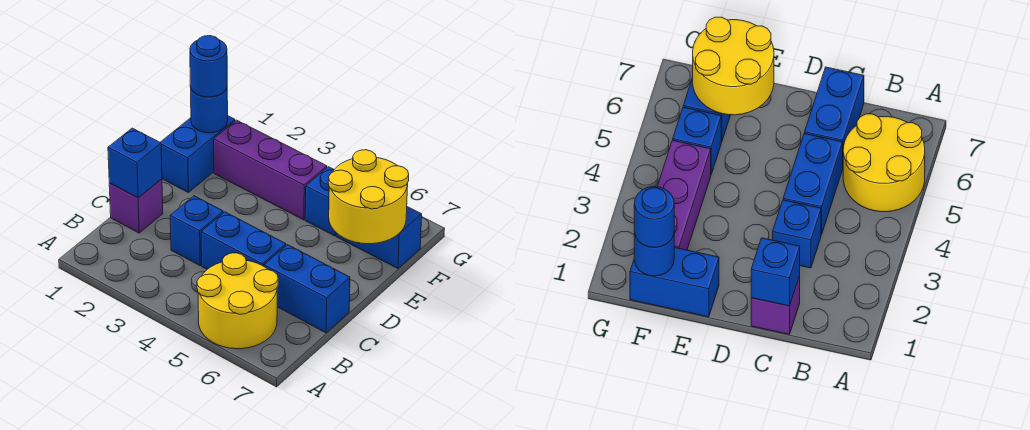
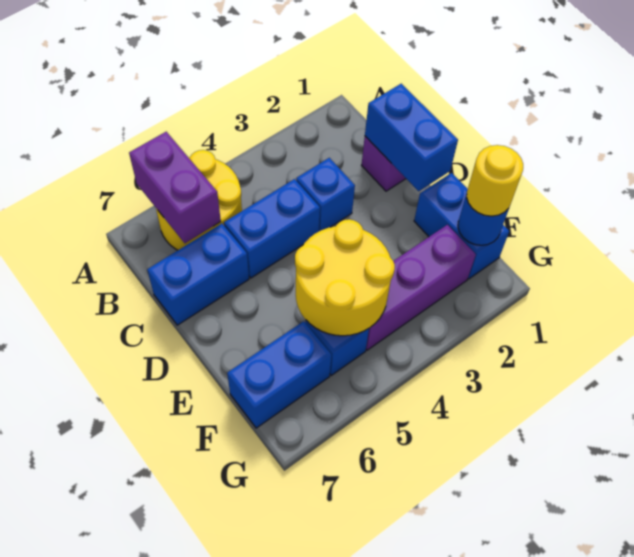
none -> purple brick A6:B6 level 2
blue brick C1 level 2 -> blue brick C1:D1 level 2
yellow round brick E6:F7 level 2 -> yellow round brick E4:F5 level 2
blue round brick F1 level 3 -> yellow round brick F1 level 3

